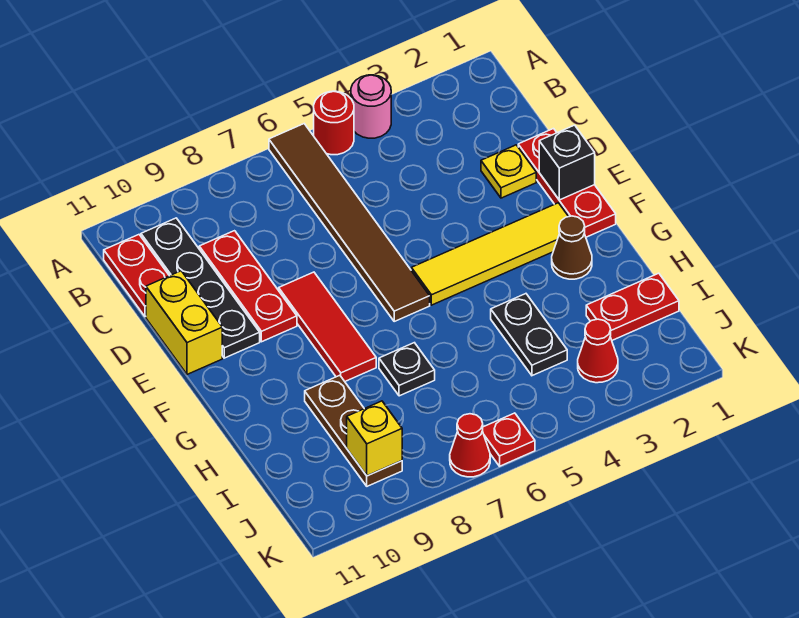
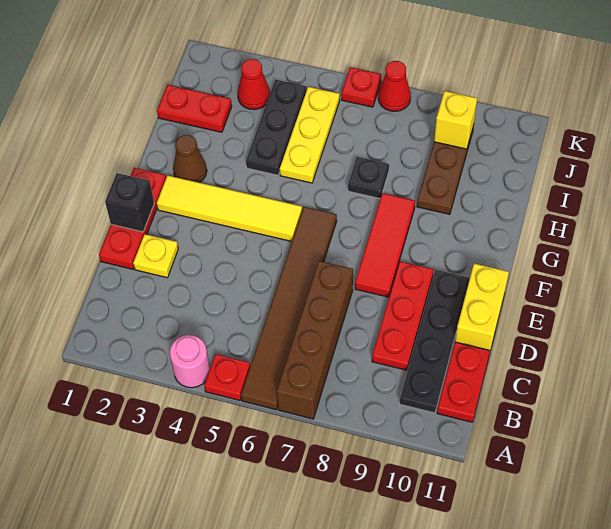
red round brick A5 level 1 -> red plate A5 level 1
none -> brown brick A7:D7 level 1
black plate H4:I4 level 1 -> black plate H4:J4 level 1
none -> yellow plate H5:J5 level 1

